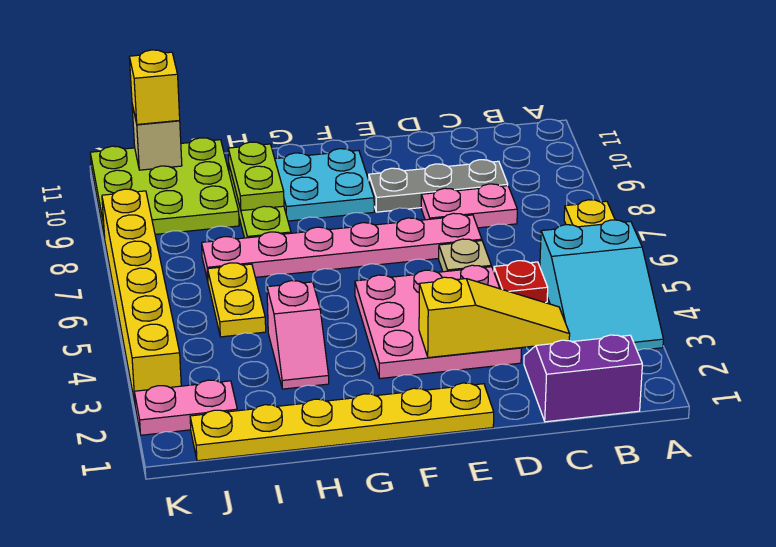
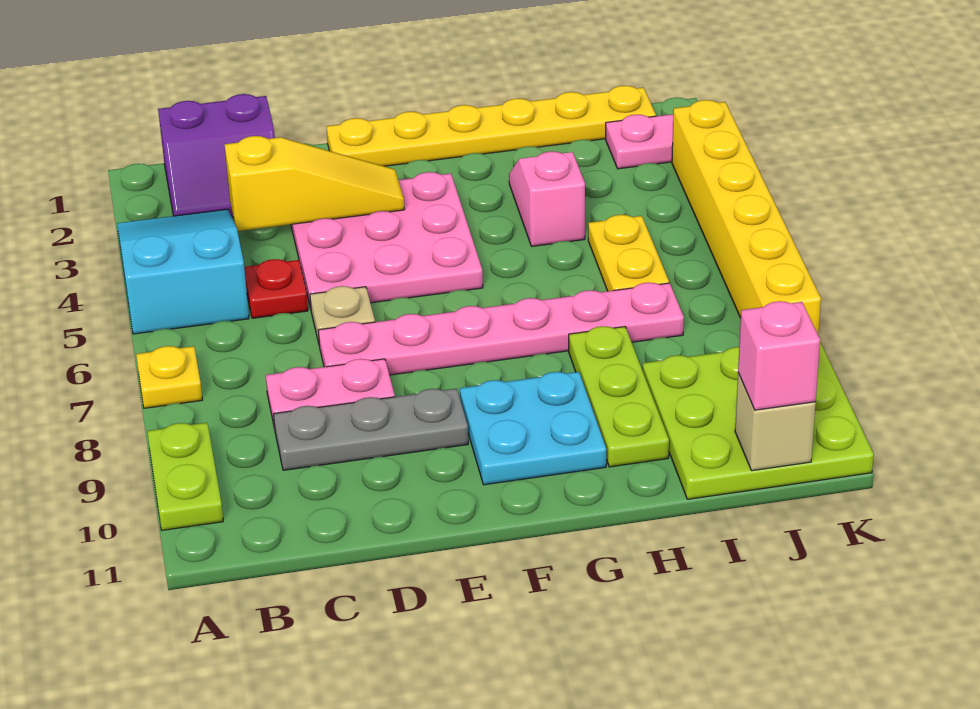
yellow slope C3:E3 level 2 top E -> yellow slope C3:E3 level 2 top C
lime plate H9:H10 level 2 -> lime plate A9:A10 level 1
yellow brick J11 level 3 -> pink brick J11 level 3

